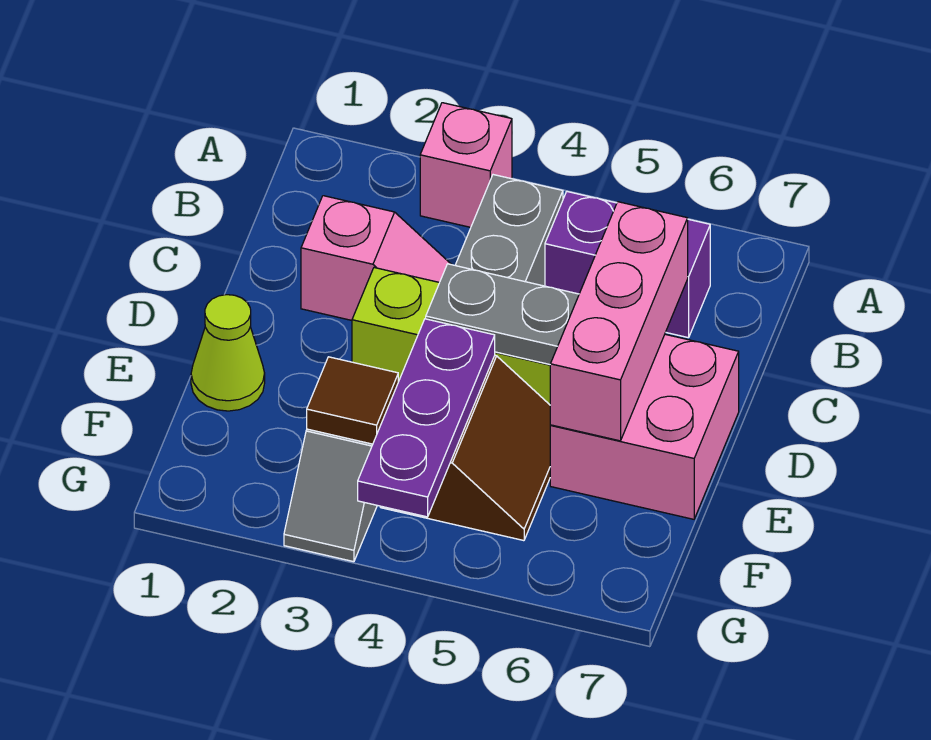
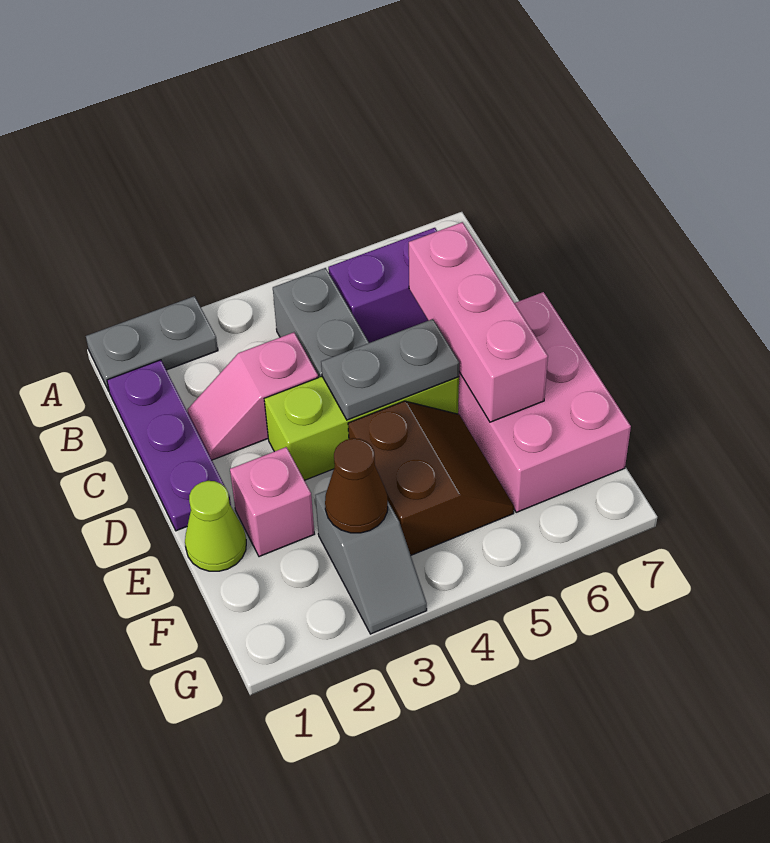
none -> grey plate A1:A2 level 1
pink brick A3 level 1 -> pink brick E2 level 1
pink slope C2:C3 level 1 top 2 -> pink slope C2:C3 level 1 top 3
pink brick D6:E7 level 1 -> pink brick D6:F7 level 1
purple plate E4:G4 level 2 -> purple plate B1:D1 level 1
brown tile F3 level 2 -> brown cone F3 level 2

